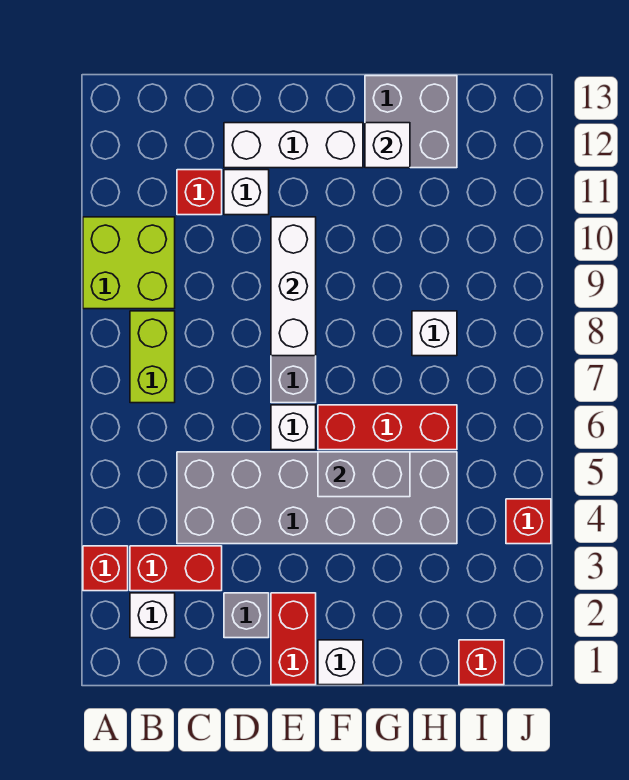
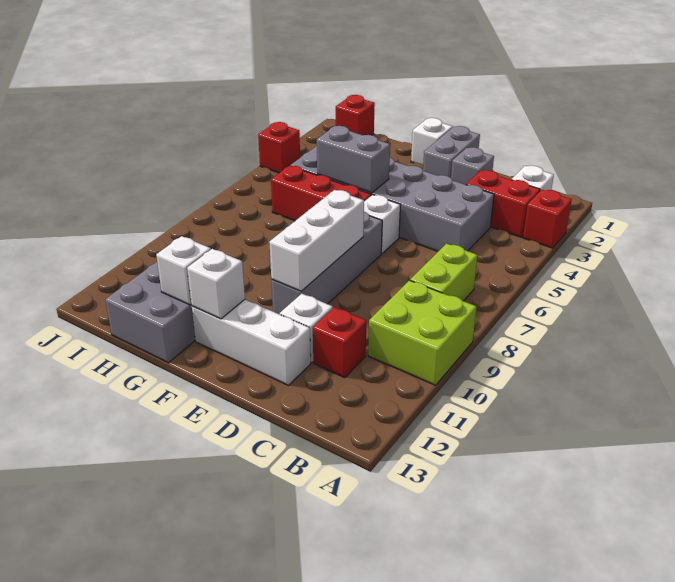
red brick E1:E2 level 1 -> grey brick E1:E2 level 1
white brick H8 level 1 -> white brick F12 level 2

